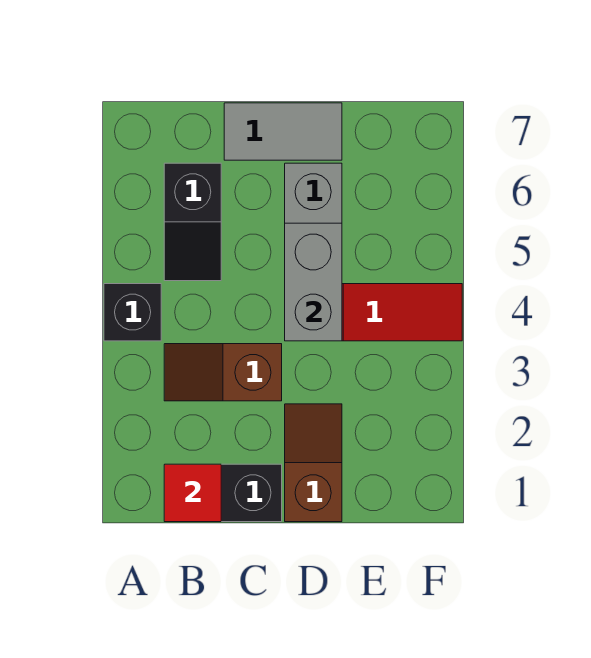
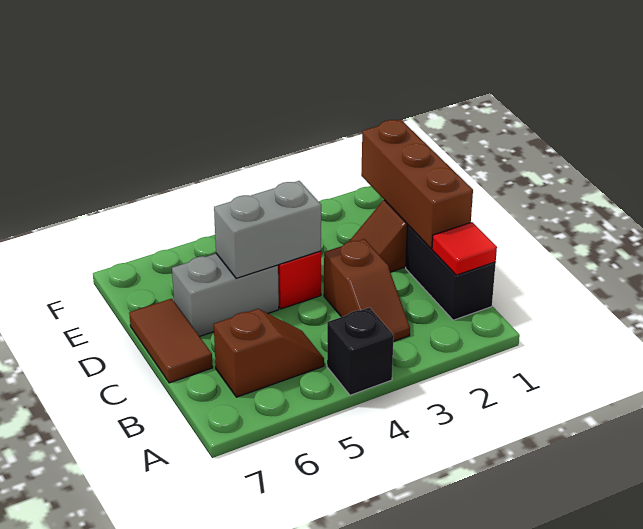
black slope B5:B6 level 1 top 6 -> brown slope B5:B6 level 1 top 6
none -> brown brick C1:E1 level 2
grey tile C7:D7 level 1 -> brown tile C7:D7 level 1

